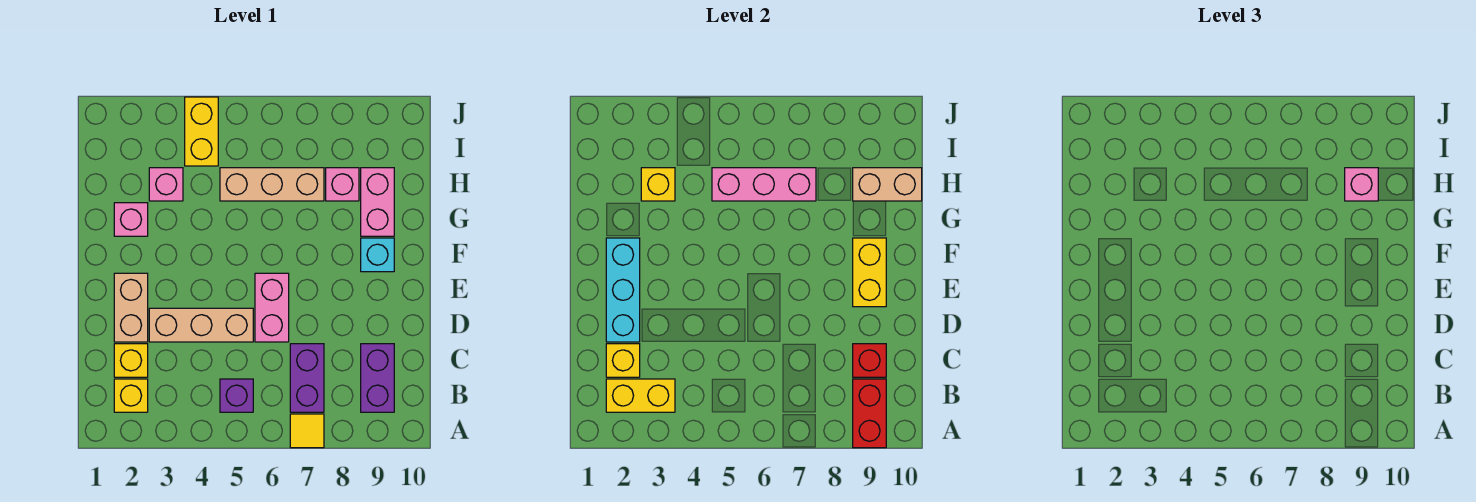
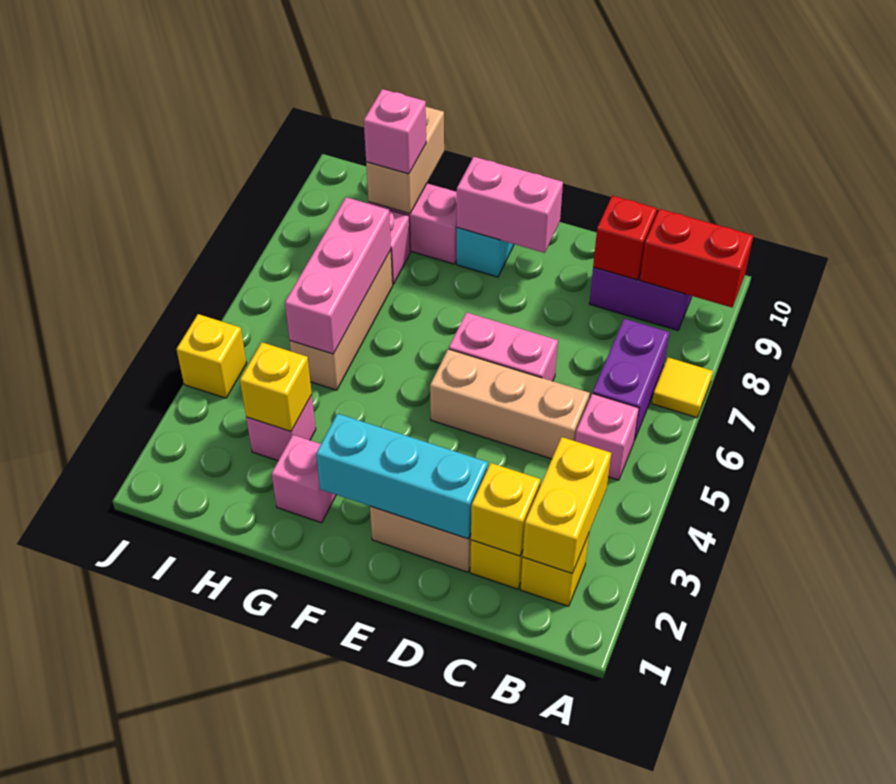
purple brick B5 level 1 -> pink brick B5 level 1
purple brick B7:C7 level 1 -> purple brick B6:B7 level 1
tan brick D3:D5 level 1 -> tan brick C5:E5 level 1
yellow brick E9:F9 level 2 -> pink brick E9:F9 level 2
yellow brick I4:J4 level 1 -> yellow brick J4 level 1

